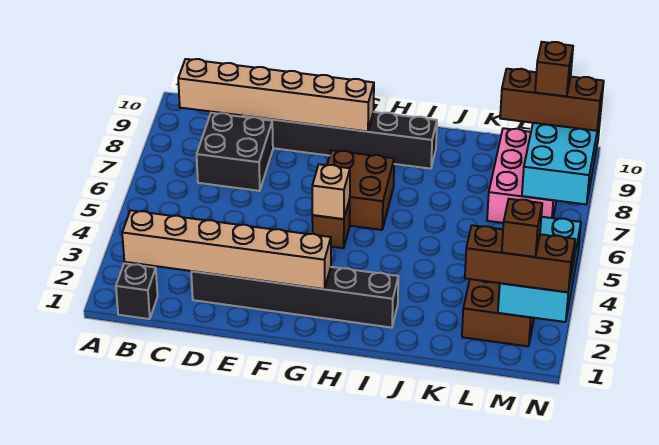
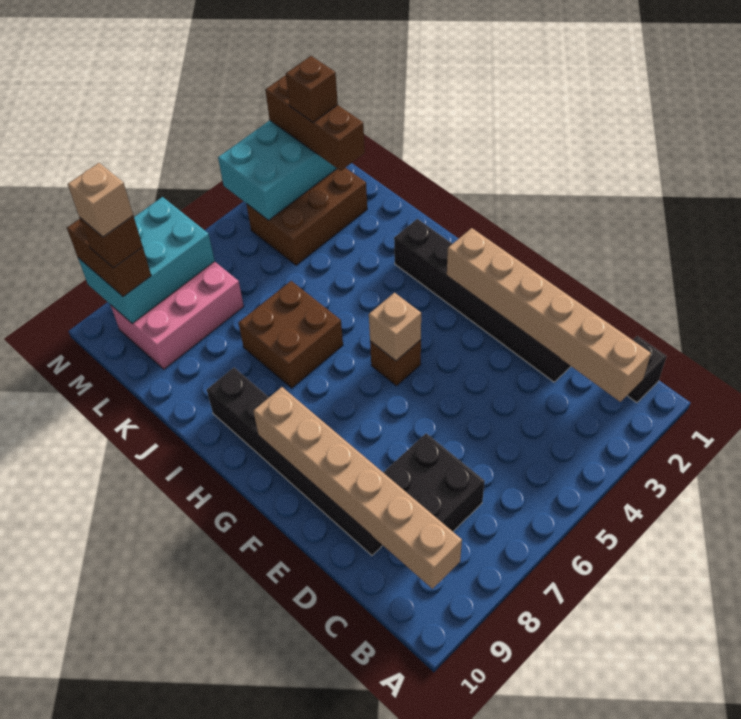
brown brick G6:H7 level 1 -> brown brick I6:J7 level 1
brown brick L9:N9 level 3 -> brown brick M9:N9 level 3
none -> tan brick M9 level 5

